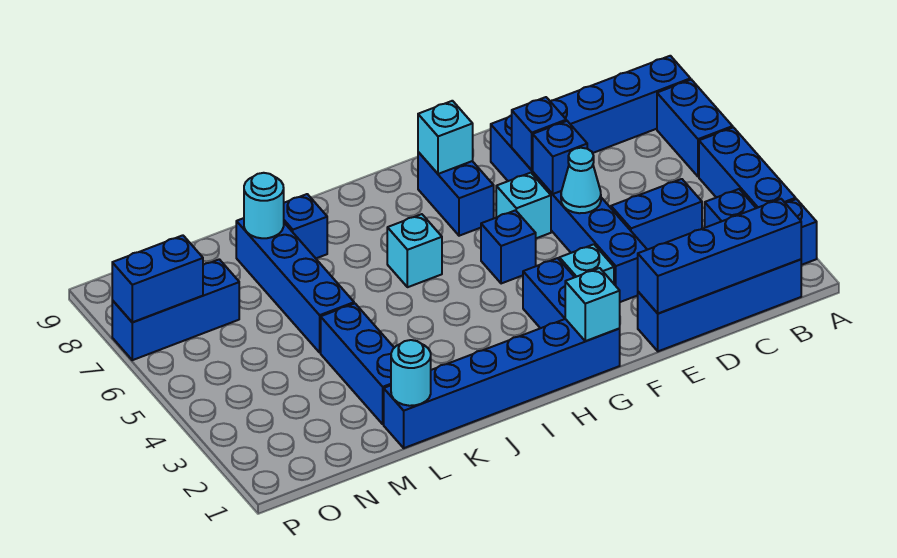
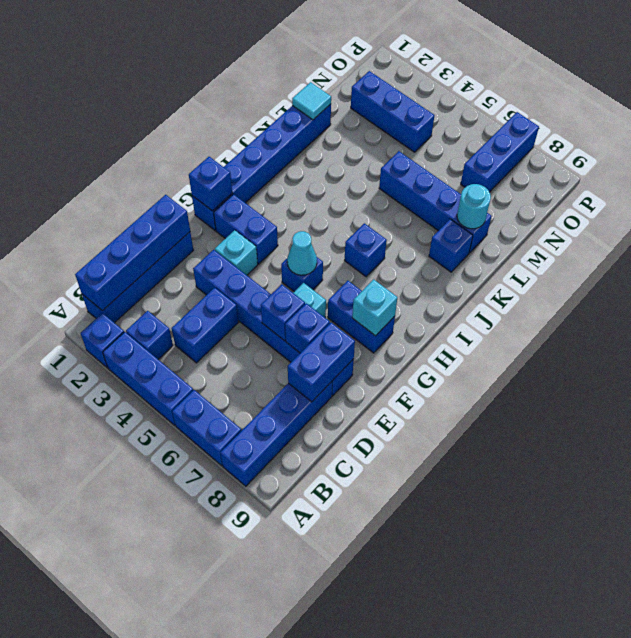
cyan cone E5 level 2 -> cyan cone G5 level 2
cyan brick G1 level 2 -> blue brick G1 level 2
cyan brick I6 level 1 -> blue brick I6 level 1
cyan round brick L1 level 2 -> cyan tile L1 level 2
blue brick L2:L4 level 1 -> blue brick N2:N4 level 1
blue brick O7:P7 level 2 -> blue brick D8:E8 level 2

